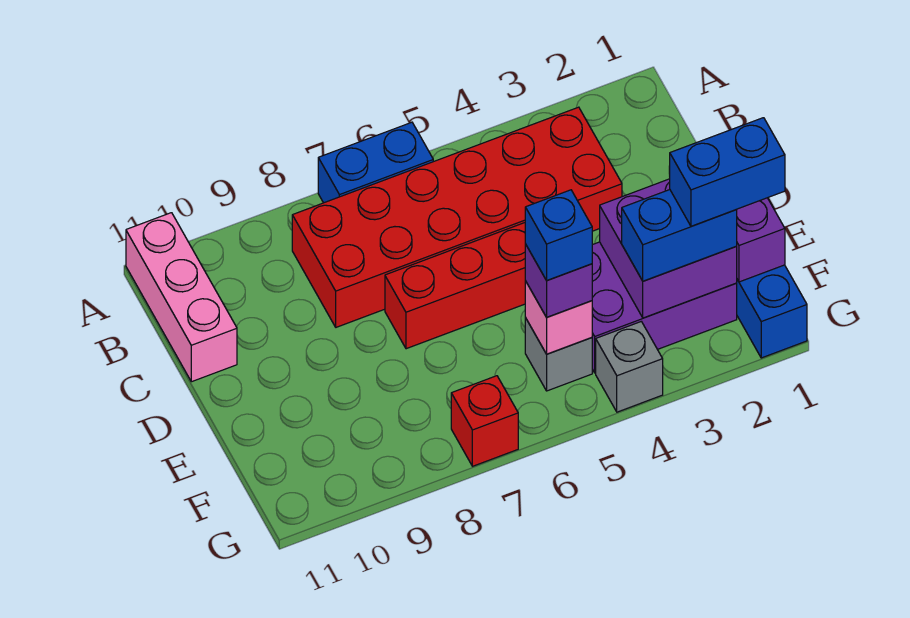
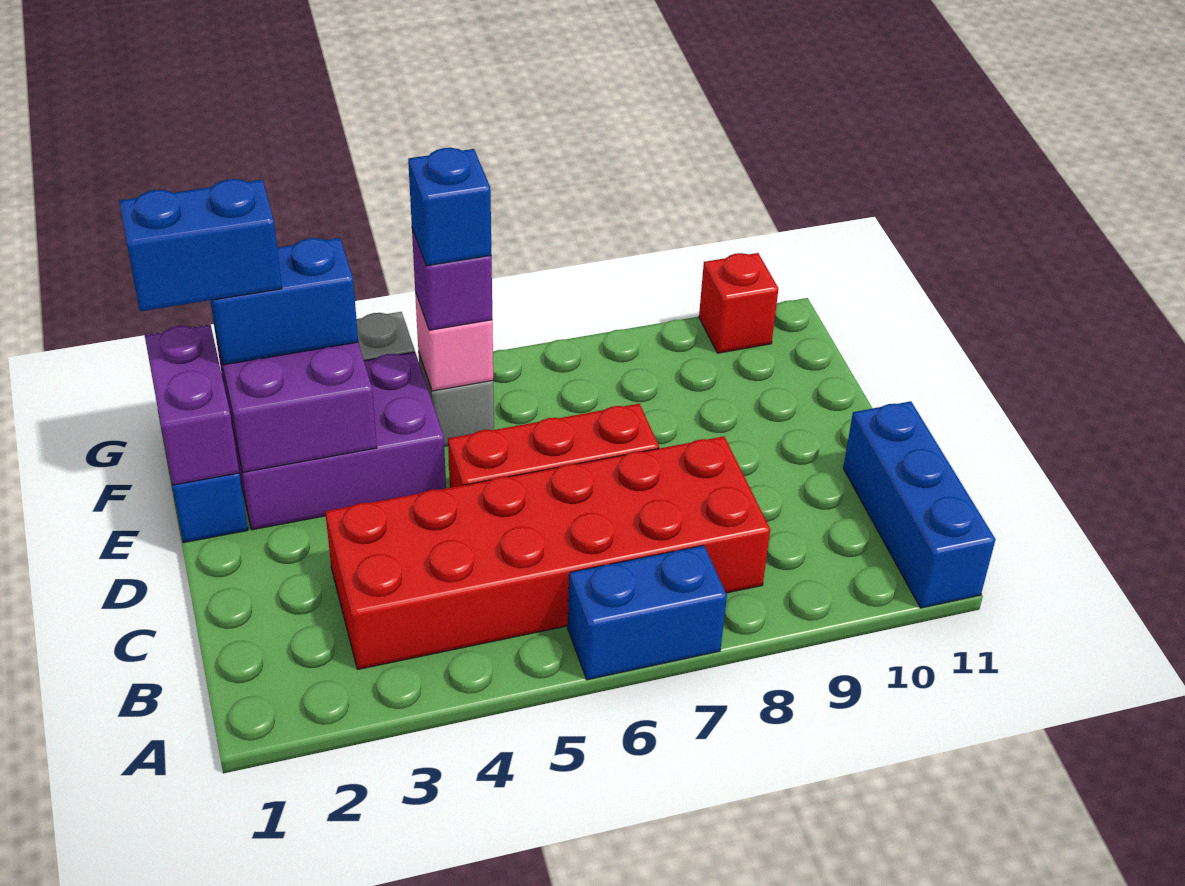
pink brick A11:C11 level 1 -> blue brick A11:C11 level 1
red brick G7 level 1 -> red brick G10 level 1

